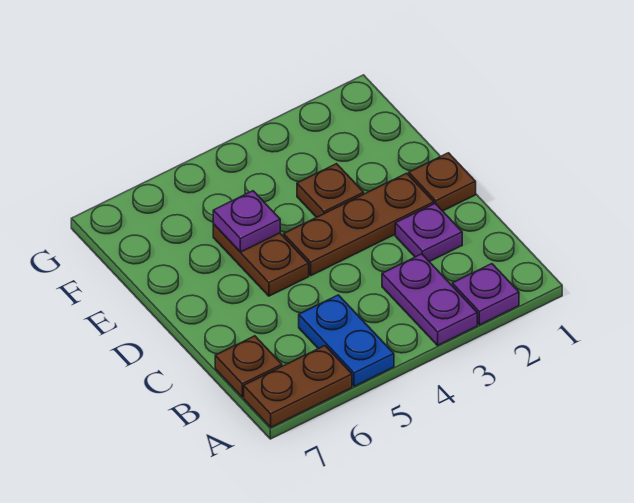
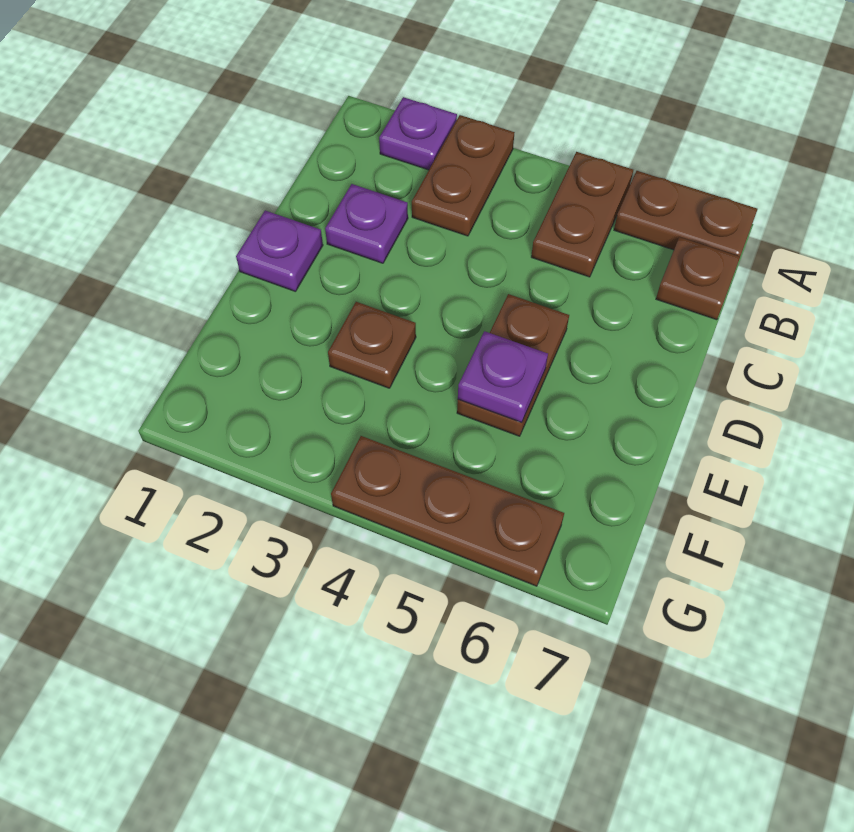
purple plate A3:B3 level 1 -> brown plate A3:B3 level 1
blue plate A5:B5 level 1 -> brown plate A5:B5 level 1
brown plate D1 level 1 -> purple plate D1 level 1
brown plate D2:D4 level 1 -> brown plate G4:G6 level 1

